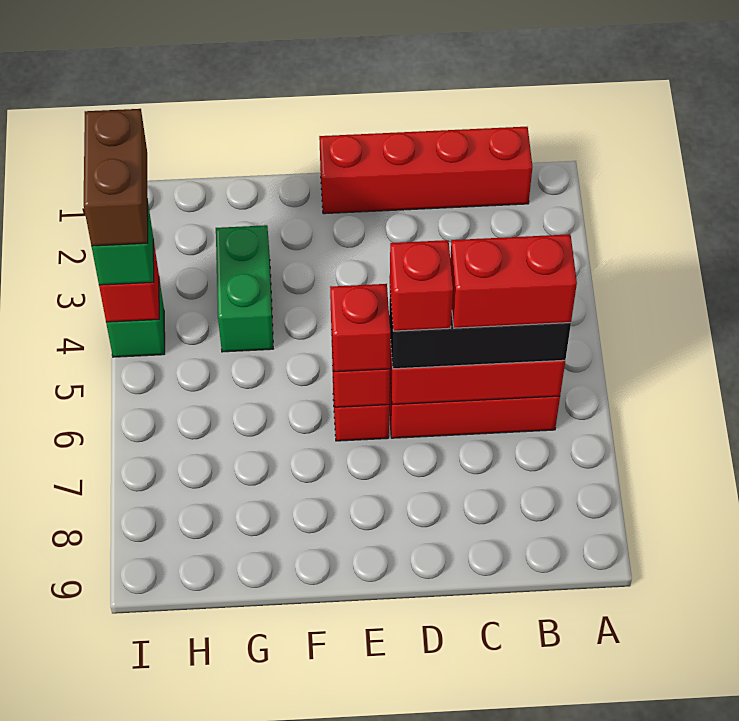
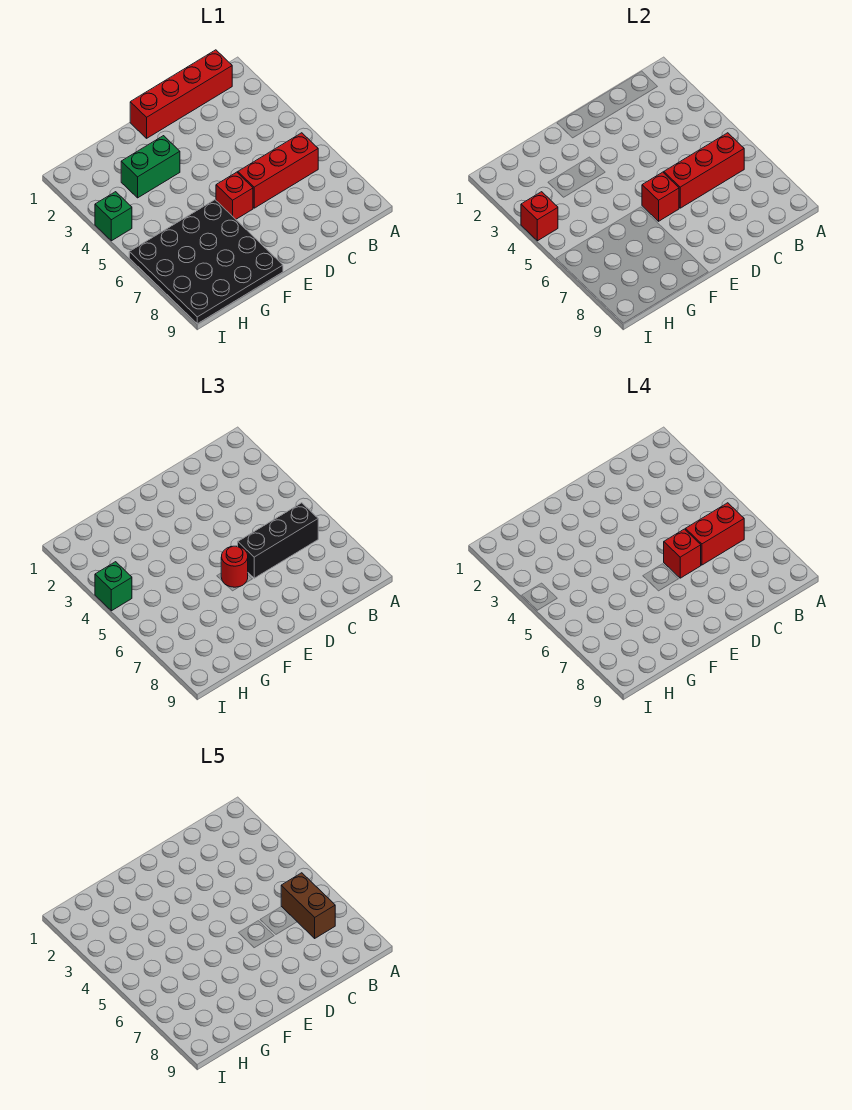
red brick E6 level 3 -> red round brick E6 level 3
none -> black plate F6:I9 level 1
green brick G3:G4 level 1 -> green brick F3:G3 level 1
brown brick I3:I4 level 4 -> brown brick B6:B7 level 5

